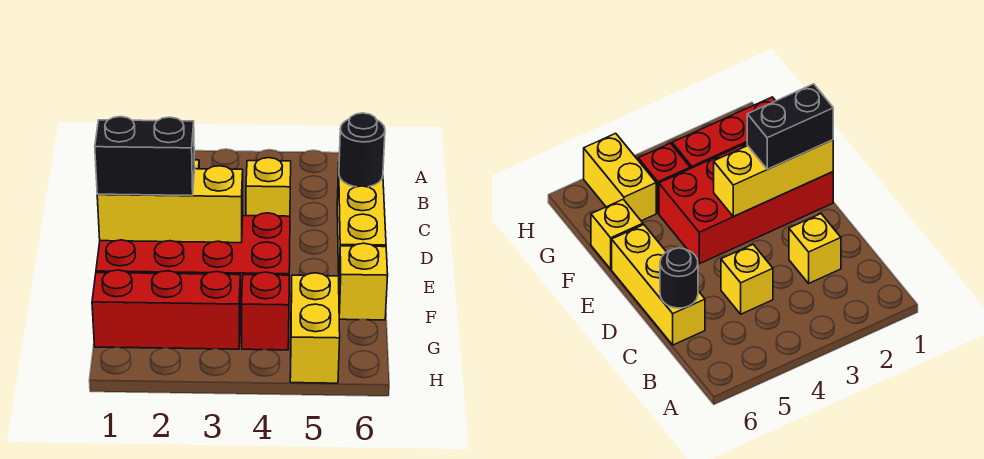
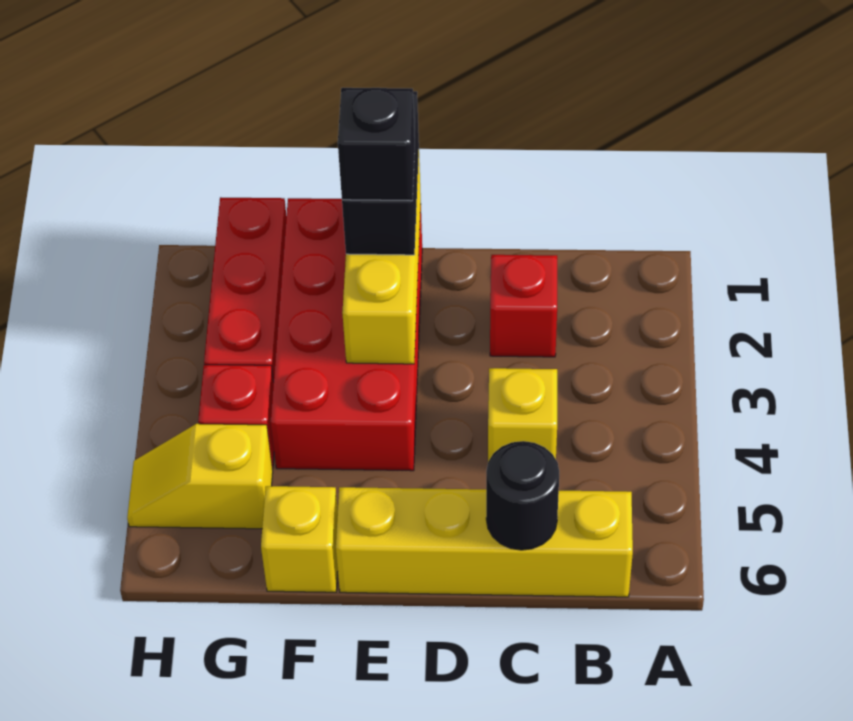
yellow brick C2 level 1 -> red brick C2 level 1
yellow brick C6:E6 level 1 -> yellow brick B6:E6 level 1
none -> black brick E2 level 4
yellow brick G5:H5 level 1 -> yellow slope G5:H5 level 1 top G

